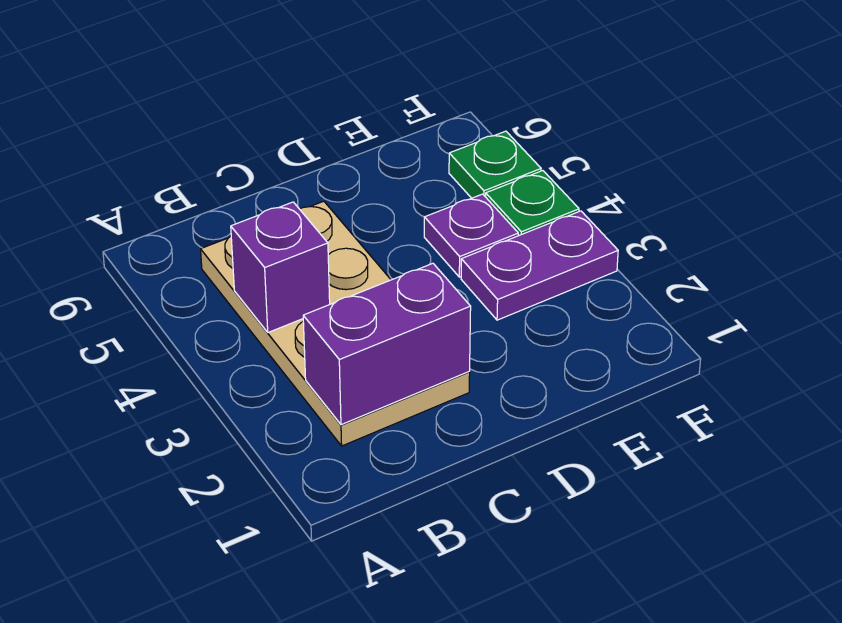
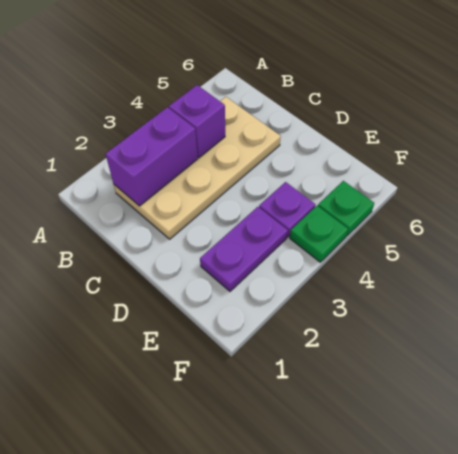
purple brick B2:C2 level 2 -> purple brick B2:B3 level 2
purple plate E3:F3 level 1 -> purple plate E2:E3 level 1

